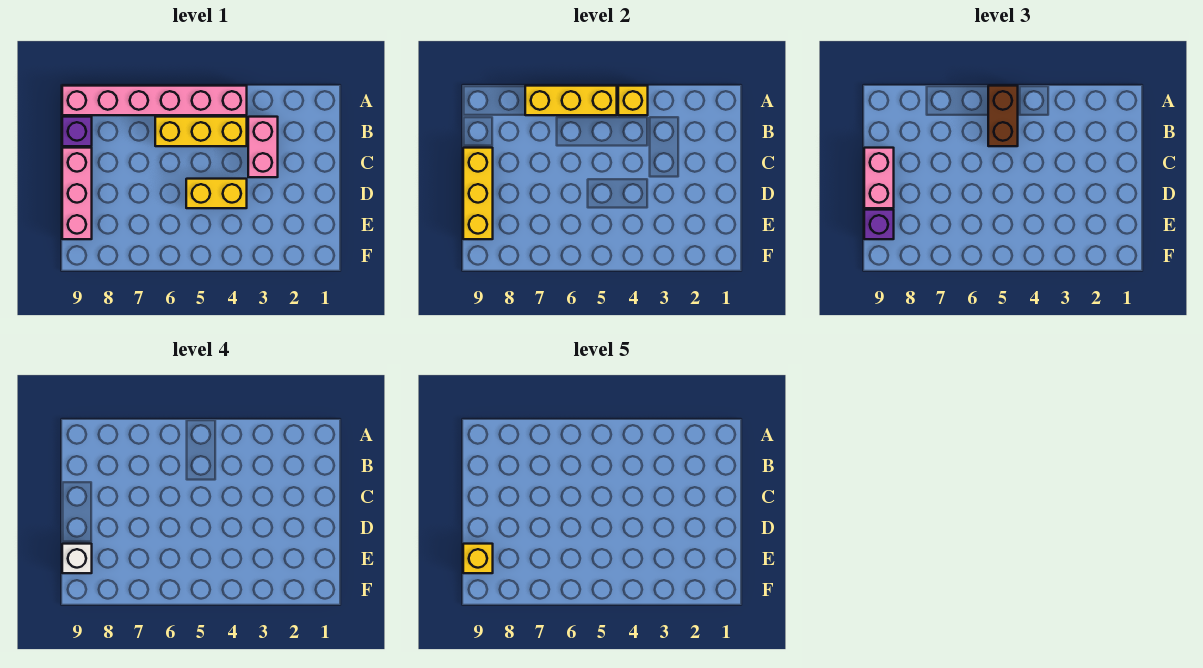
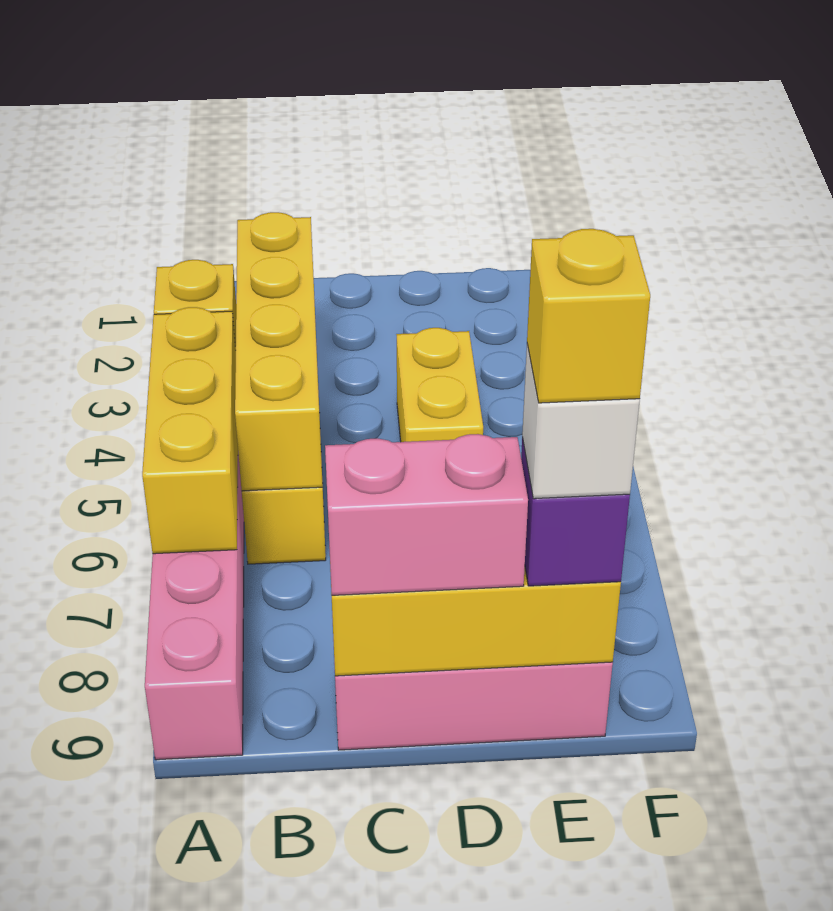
brown brick A5:B5 level 3 -> none
pink brick B3:C3 level 1 -> none
none -> yellow brick B3:B6 level 2
purple brick B9 level 1 -> none

